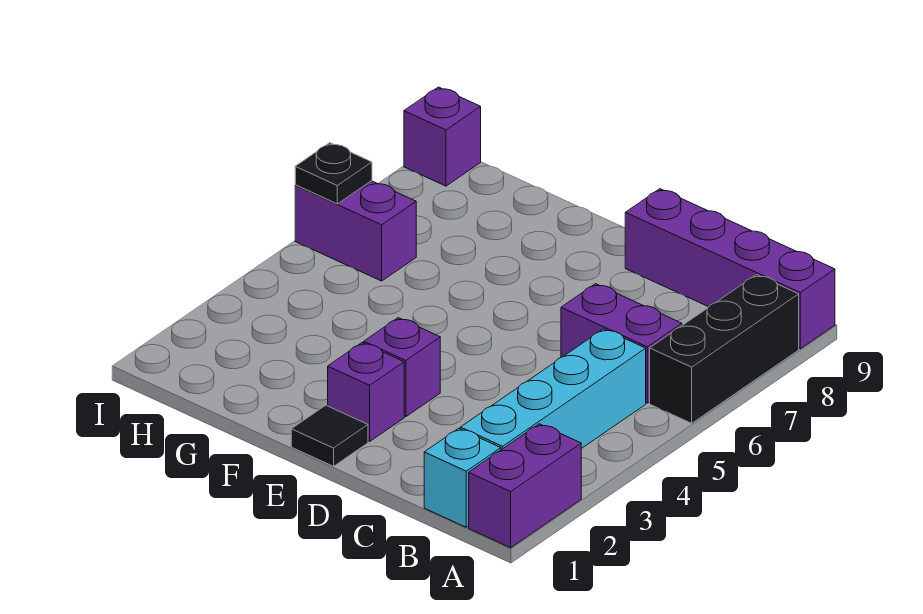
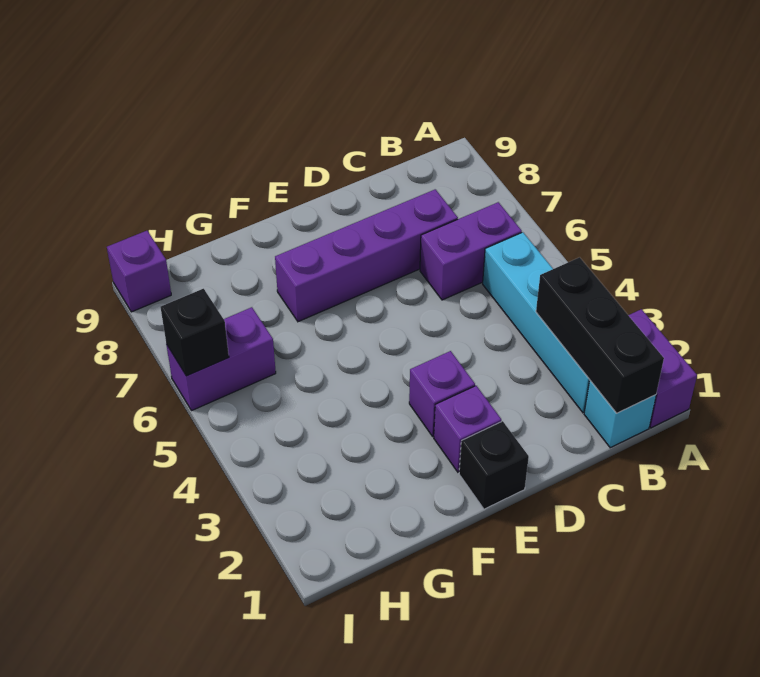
black brick A6:A8 level 1 -> black brick B1:B3 level 2
purple brick A9:D9 level 1 -> purple brick C7:F7 level 1
black tile E1 level 1 -> black brick E1 level 1
black plate I6 level 2 -> black brick I6 level 2

